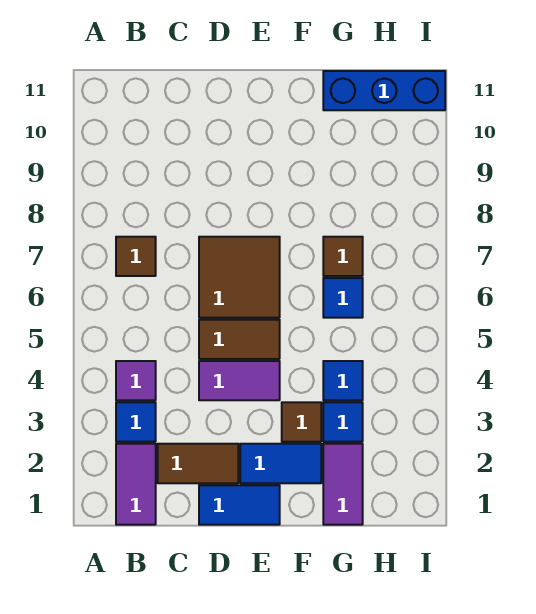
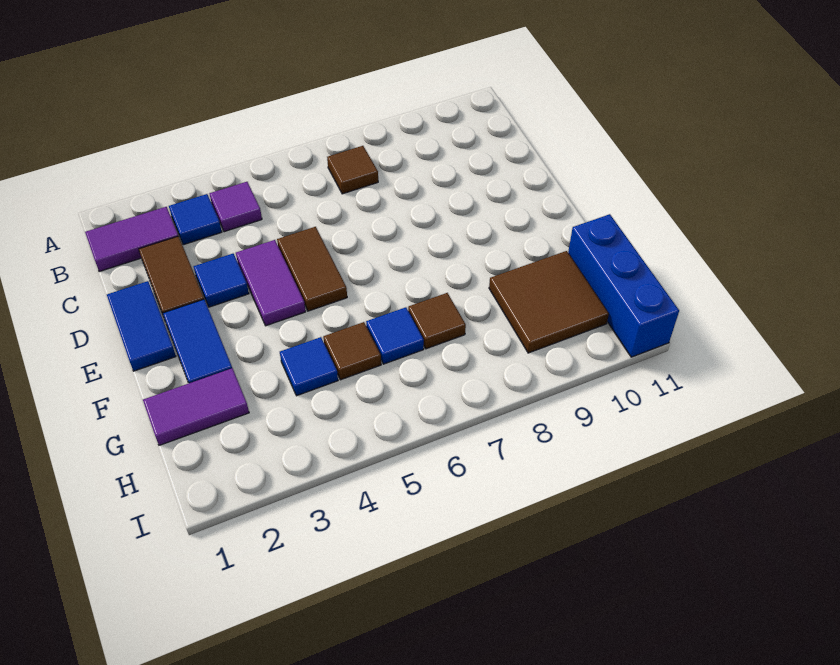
brown tile D6:E7 level 1 -> brown tile G9:H10 level 1
brown tile F3 level 1 -> brown tile G5 level 1
blue tile G3 level 1 -> blue tile D3 level 1

